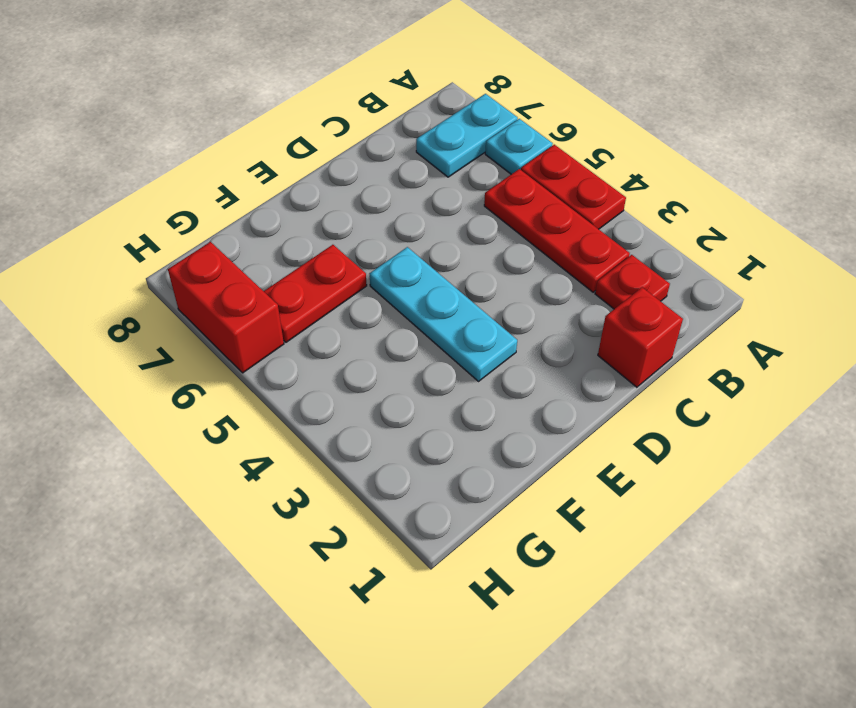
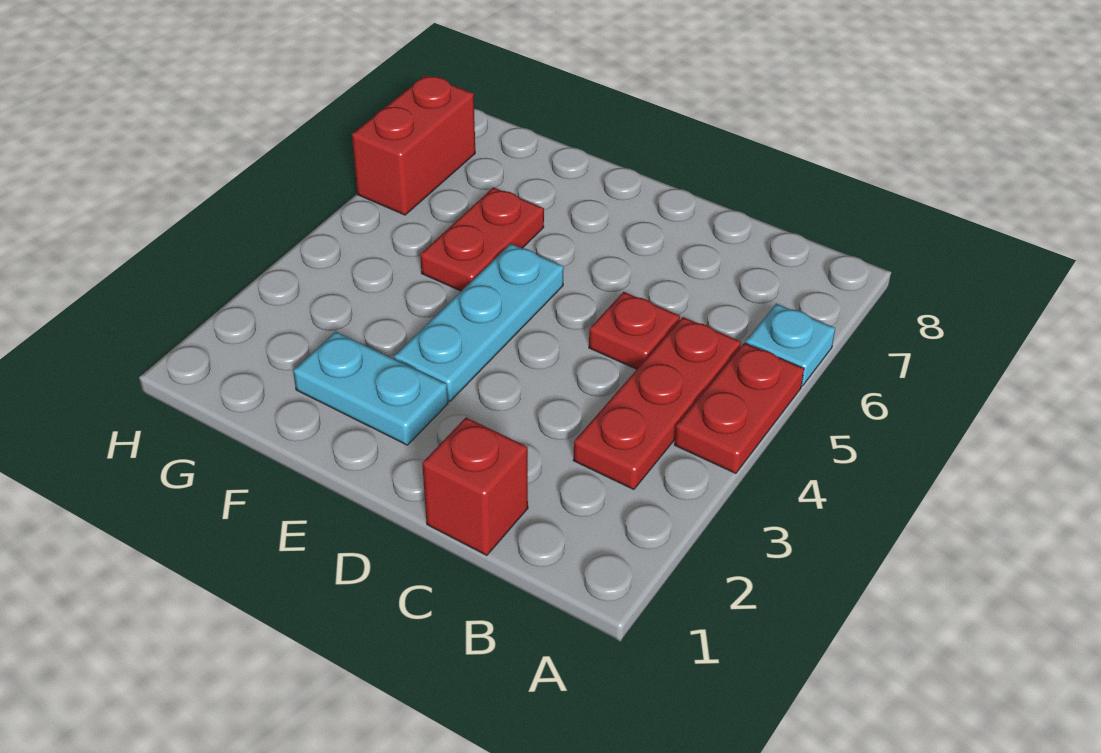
cyan plate A7:B7 level 1 -> cyan plate E2:F2 level 1
red plate B2 level 1 -> red plate C5 level 1
red plate F6:G6 level 1 -> red plate F5:F6 level 1

